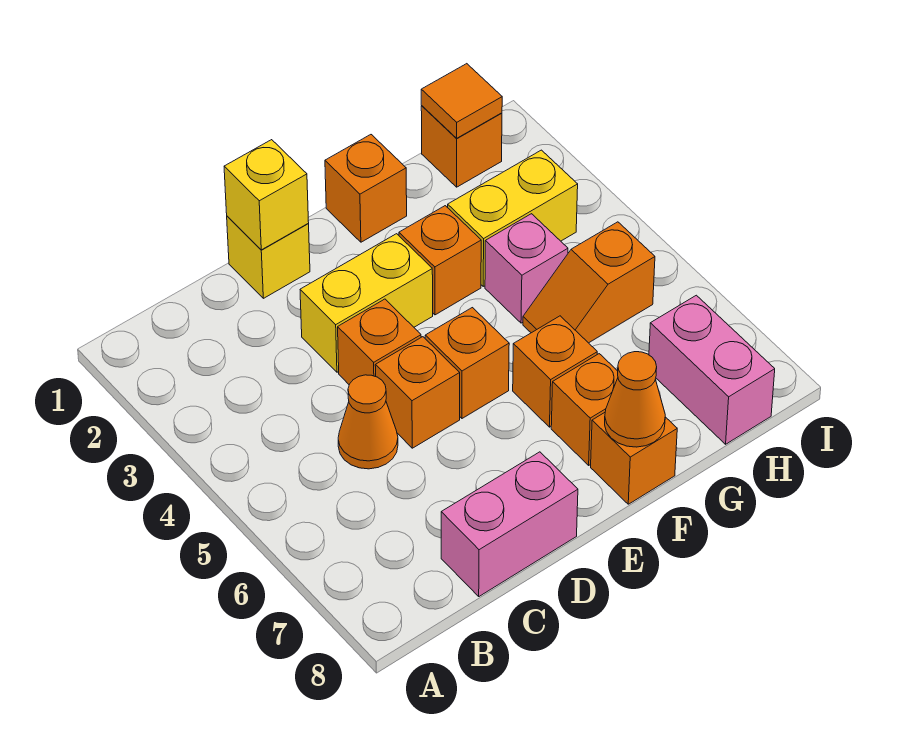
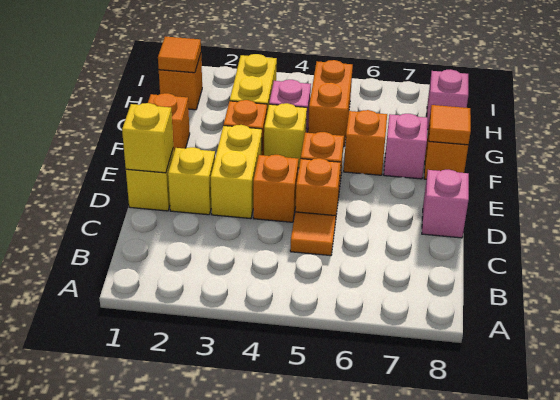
orange cone C5 level 1 -> orange tile C5 level 1
pink brick C8:D8 level 1 -> pink brick D8 level 1
none -> yellow brick D2 level 1
none -> yellow brick F4 level 1
orange brick F7 level 1 -> pink brick F7 level 1
orange cone F8 level 2 -> orange tile F8 level 2
orange slope G5:H5 level 1 top H -> orange brick G5:H5 level 1
pink brick H7:H8 level 1 -> pink brick H8 level 1

